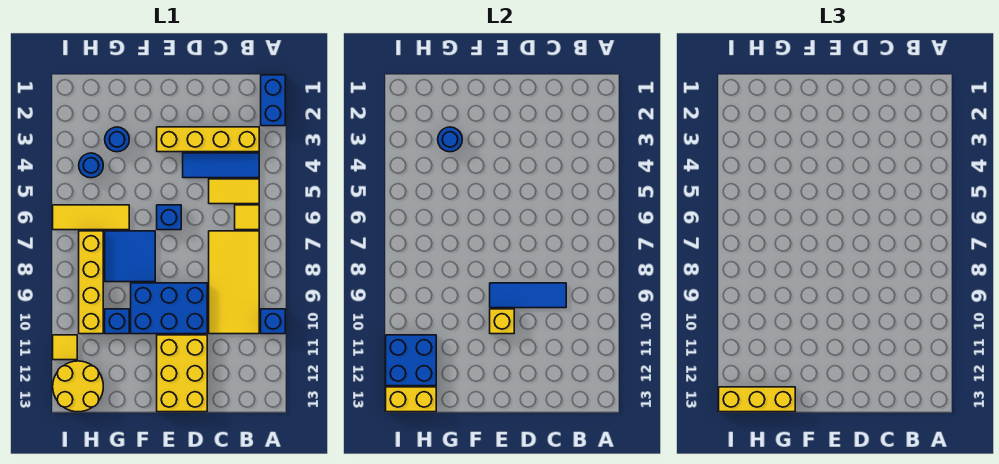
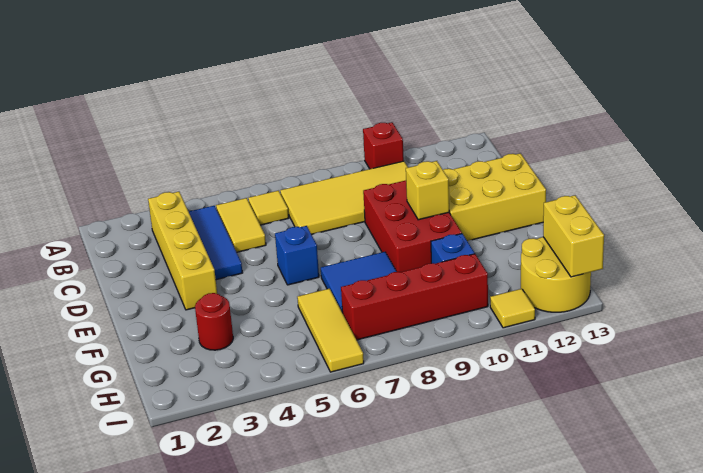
blue brick A1:A2 level 1 -> none
blue brick A10 level 1 -> red brick A10 level 1
blue tile C9:E9 level 2 -> none
blue brick D9:F10 level 1 -> red brick D9:F10 level 1
blue round brick G3 level 1 -> red round brick G3 level 1
blue round brick G3 level 2 -> none
yellow brick G13:I13 level 3 -> none
blue round brick H4 level 1 -> none
yellow brick H7:H10 level 1 -> red brick H7:H10 level 1
blue brick H11:I12 level 2 -> none

